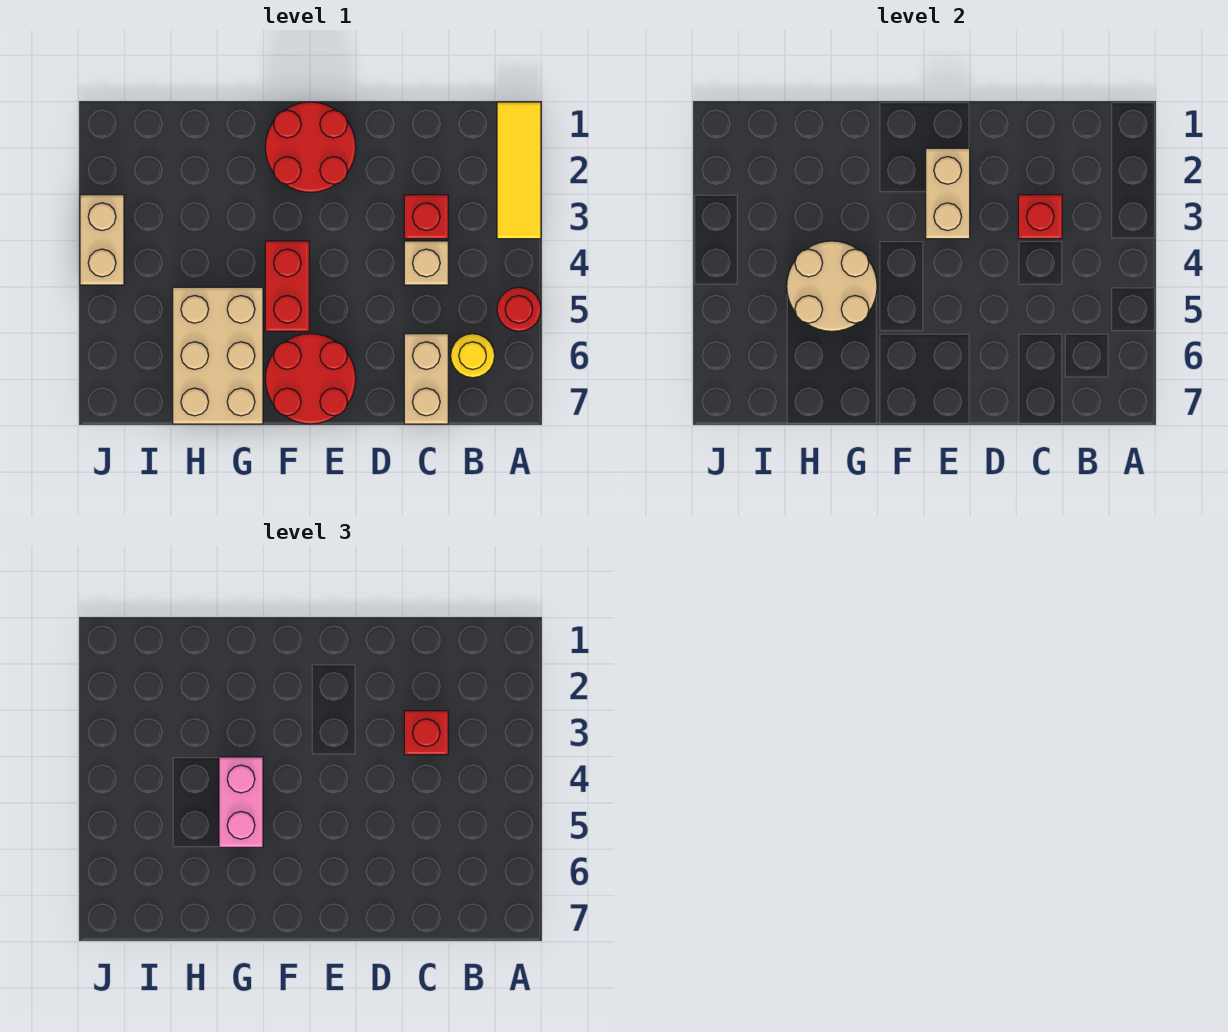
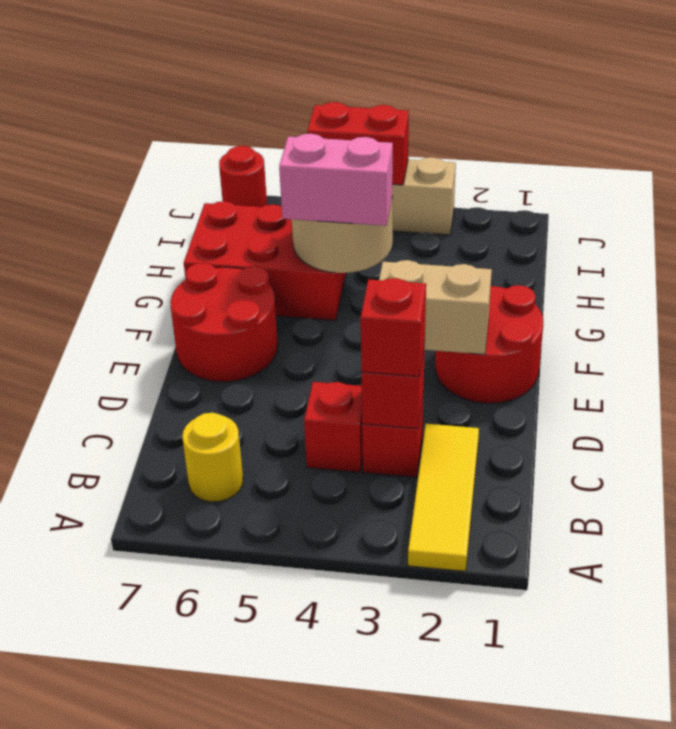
yellow tile A1:A3 level 1 -> yellow tile A2:C2 level 1
red round brick A5 level 1 -> red round brick J7 level 1
tan brick C4 level 1 -> red brick C4 level 1
tan brick C6:C7 level 1 -> none
red brick F4:F5 level 1 -> red brick J4:J5 level 2
tan brick G5:H7 level 1 -> red brick G5:H7 level 1

